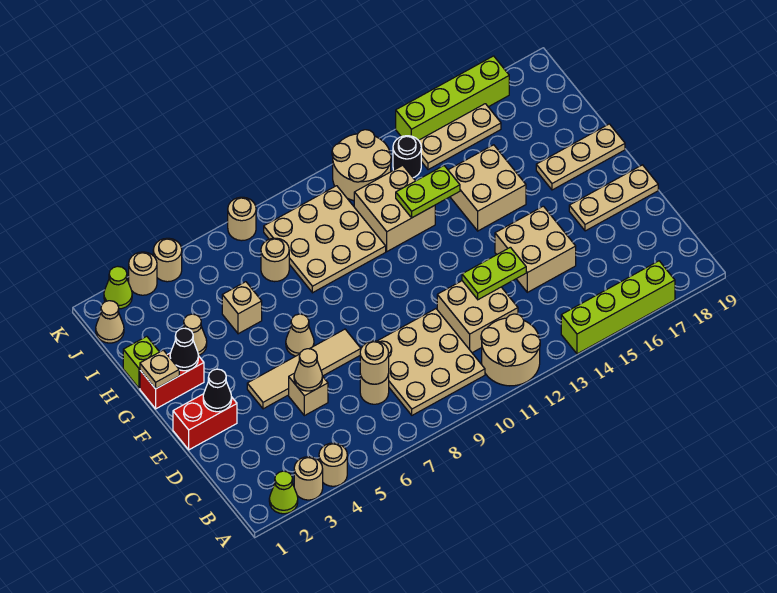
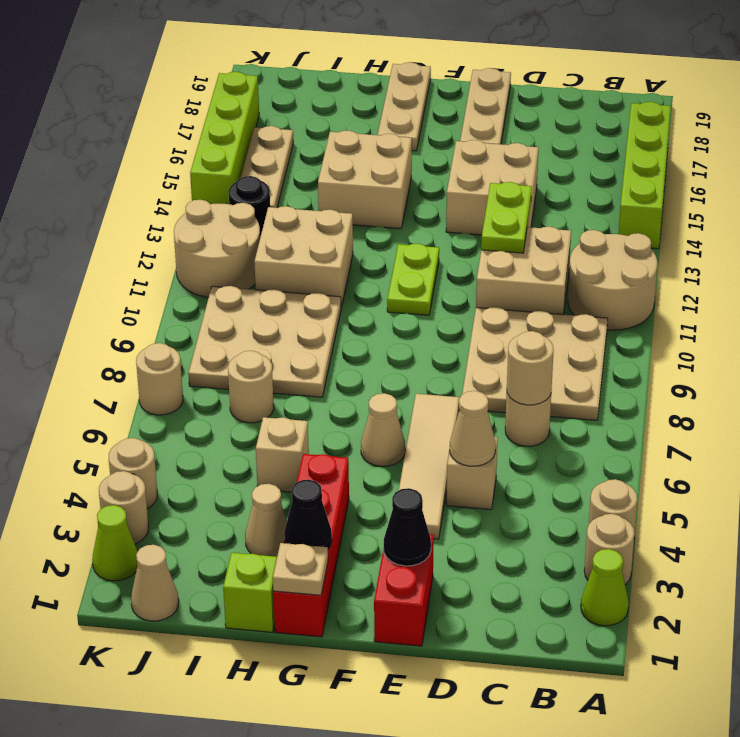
red brick G1:G2 level 1 -> red brick G1:G4 level 1
lime plate H12:H13 level 2 -> lime plate F11:F12 level 1

